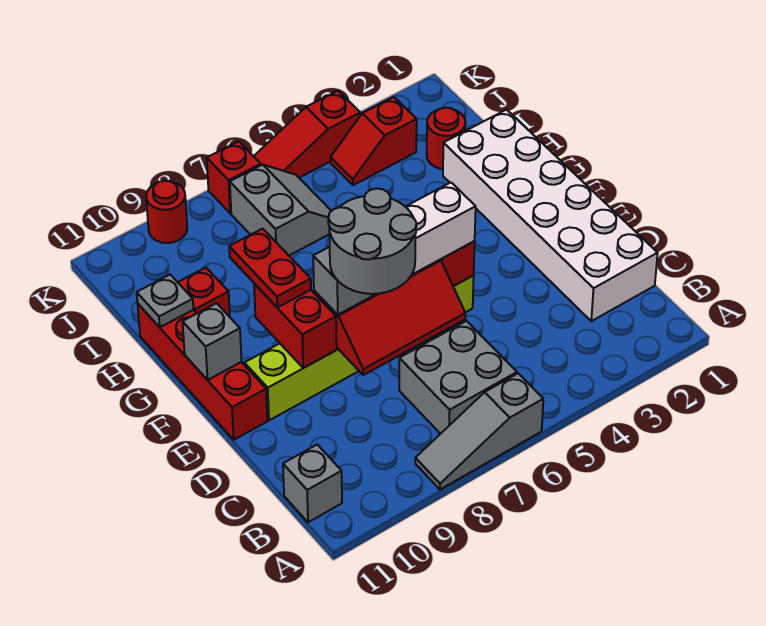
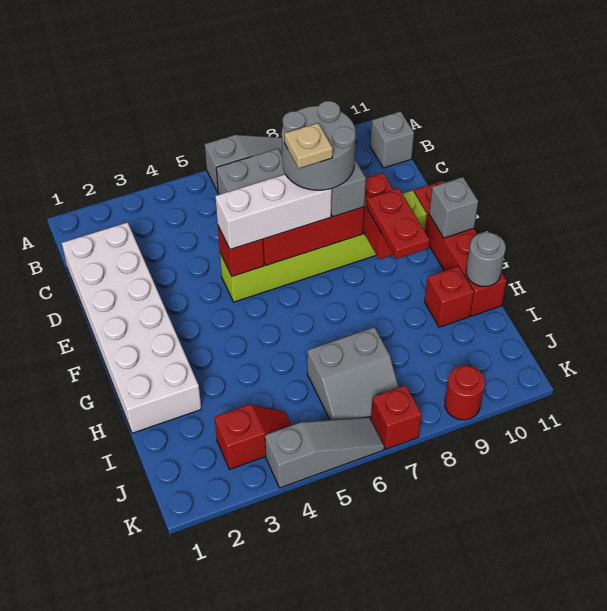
none -> tan plate E7 level 5
grey plate H11 level 2 -> grey round brick H11 level 2
red round brick I2 level 1 -> none
grey slope I6:J7 level 1 top 7 -> grey slope I6:J7 level 1 top I
red slope K4:K6 level 1 top 4 -> grey slope K4:K6 level 1 top 4

